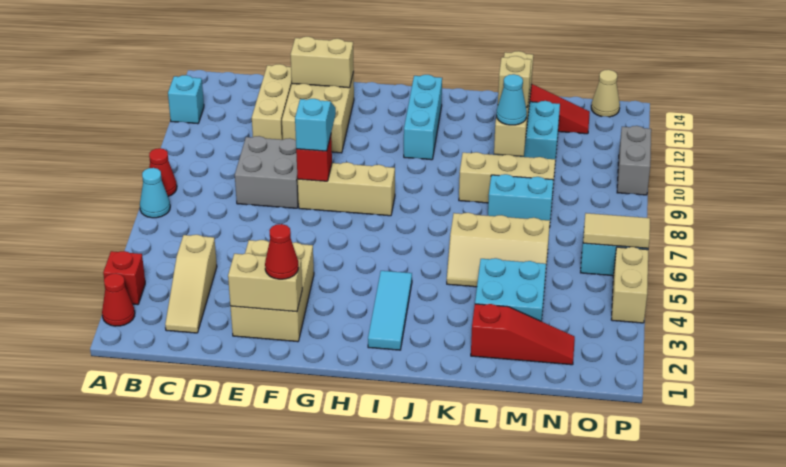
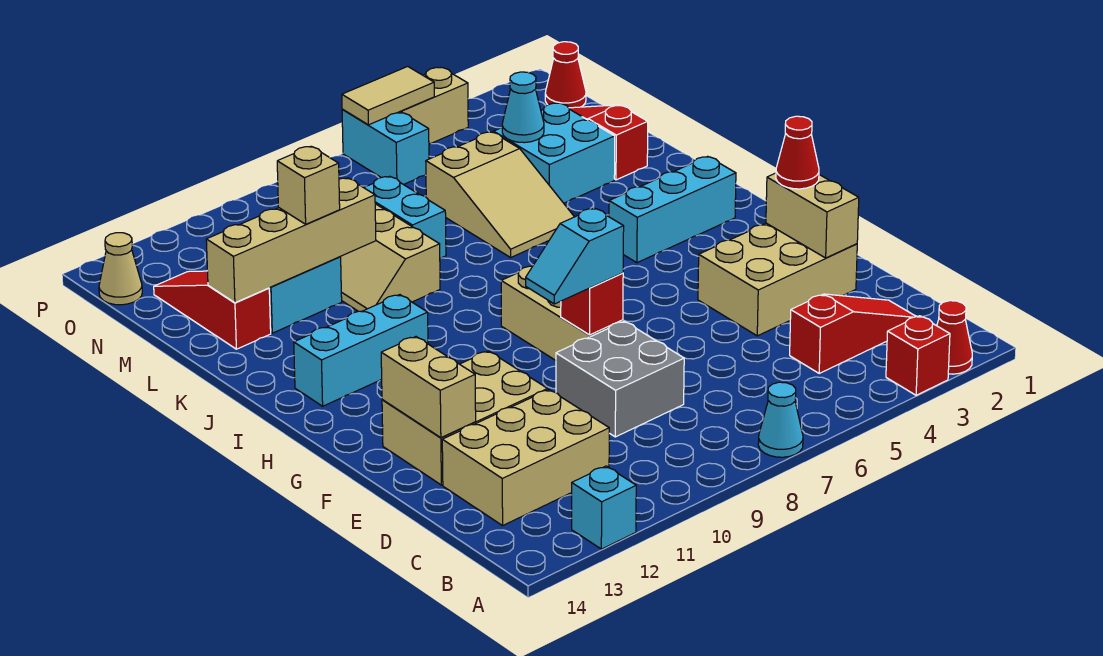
red cone A8 level 1 -> red cone O1 level 1
tan slope C2:C4 level 1 top 4 -> red slope C2:C4 level 1 top 4
tan brick D11:D13 level 1 -> tan brick C11:D13 level 1
cyan tile I2:I4 level 1 -> cyan brick I2:I4 level 1
tan slope K5:M6 level 1 top 6 -> tan slope K5:M6 level 1 top M
cyan cone L10 level 3 -> cyan cone M4 level 2
tan tile O6:P6 level 2 -> tan tile P5:P6 level 2
grey brick P10:P11 level 1 -> none

